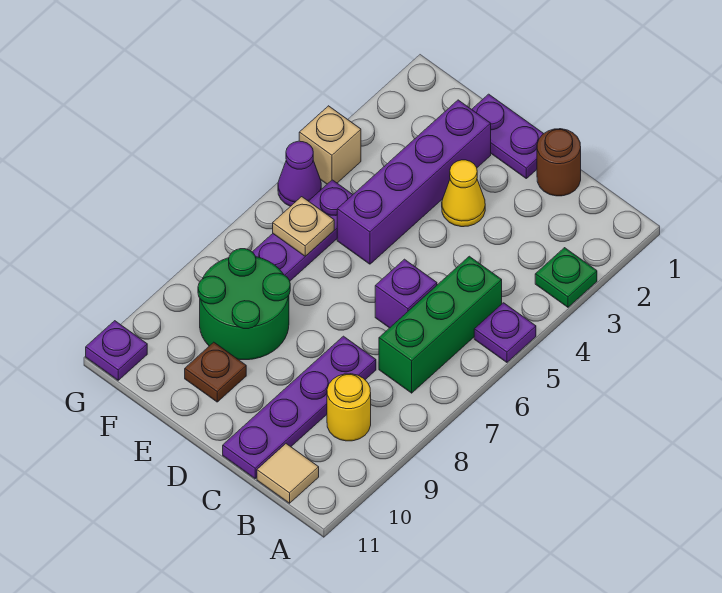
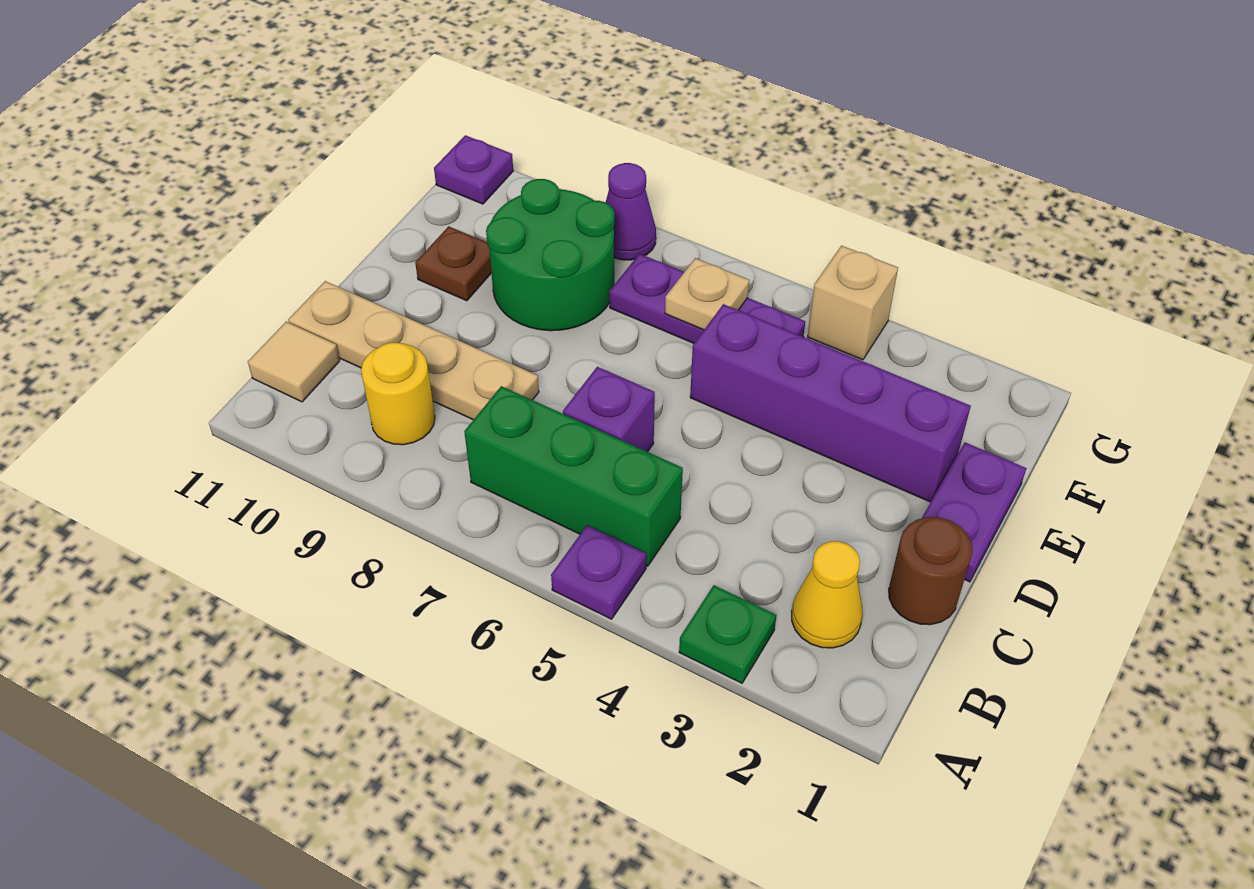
purple plate C8:C11 level 1 -> tan plate C8:C11 level 1
yellow cone D3 level 1 -> yellow cone B2 level 1
purple cone G5 level 1 -> purple cone G8 level 1

